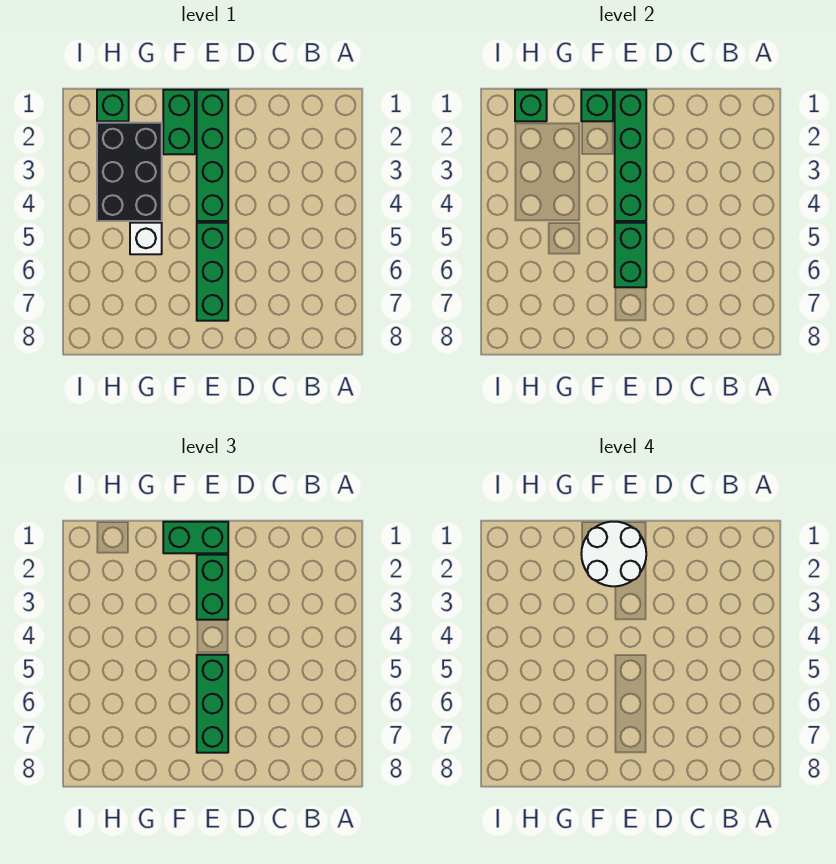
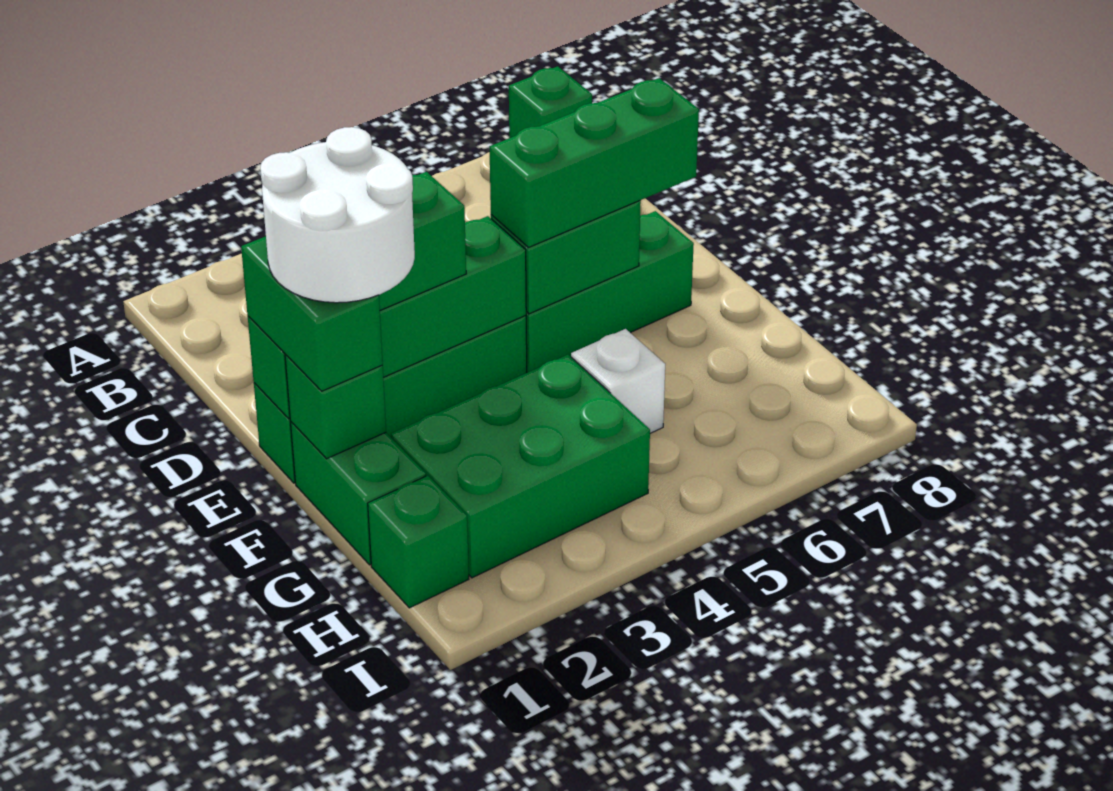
green brick F1:F2 level 1 -> green brick F1:G1 level 1
black brick G2:H4 level 1 -> green brick G2:H4 level 1
green brick H1 level 2 -> green brick A8 level 1

